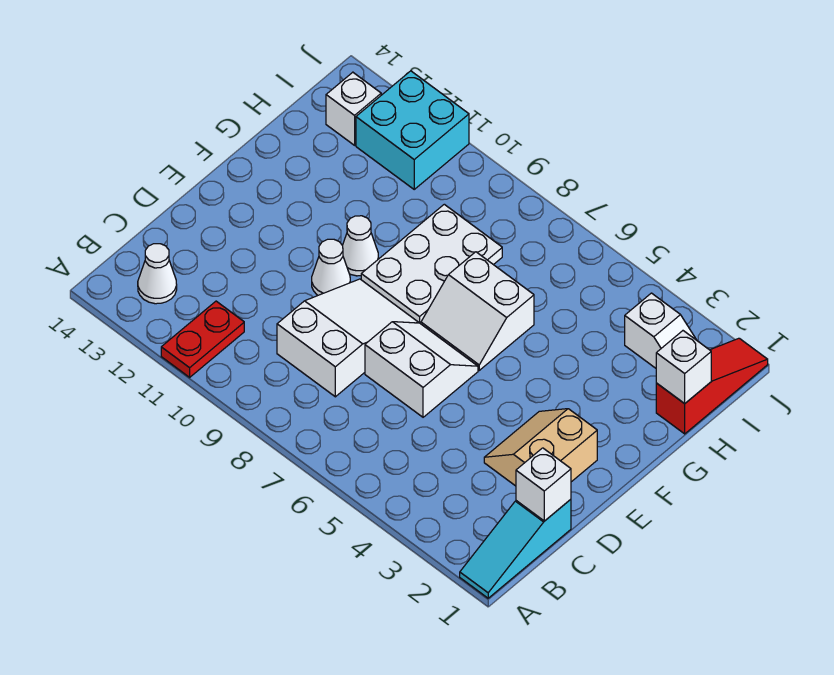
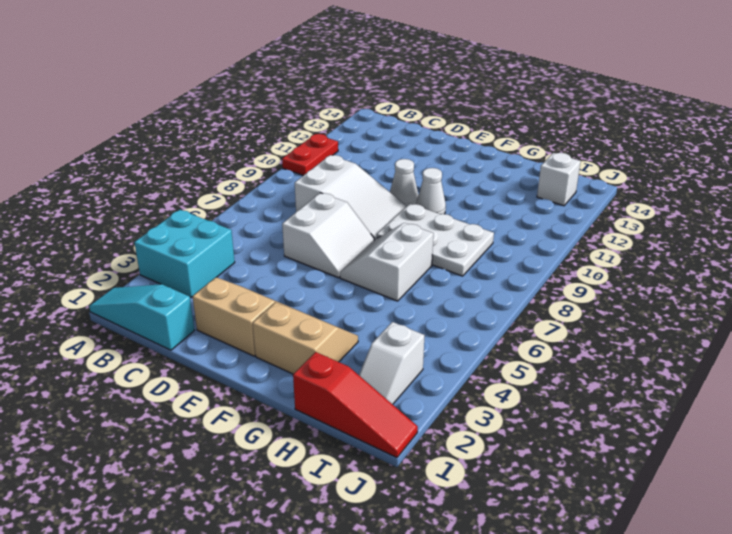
red plate A11:B11 level 1 -> red plate A10:A11 level 1
white cone B13 level 1 -> none
white brick C1 level 2 -> none
none -> tan slope F2:G3 level 1 top 2
white brick H1 level 2 -> none
cyan brick I11:J12 level 1 -> cyan brick A3:B4 level 1

